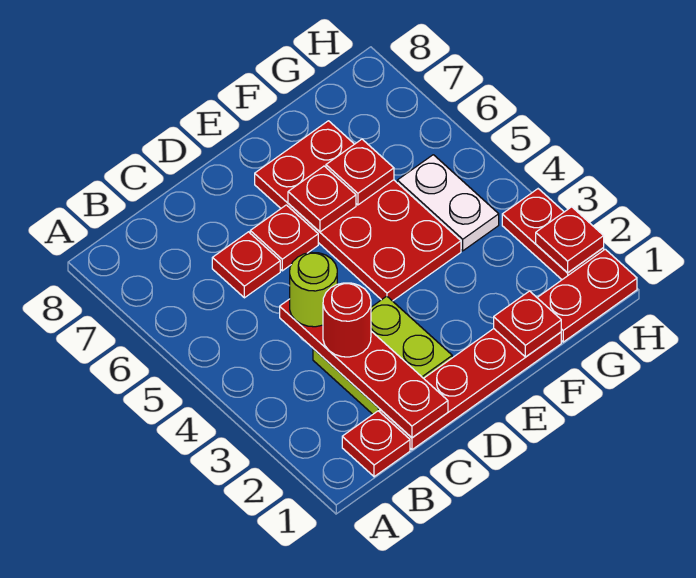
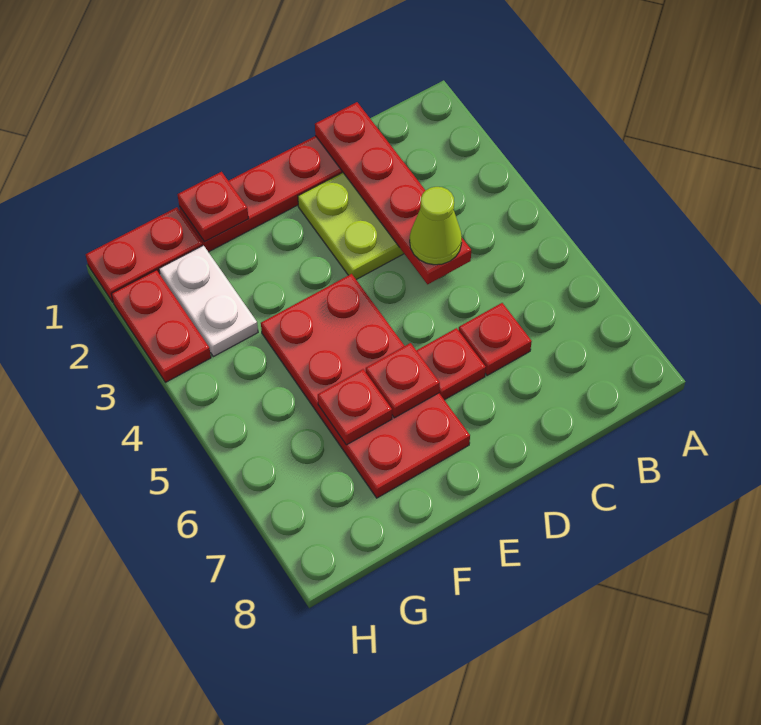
red plate B1 level 1 -> none
red round brick C3 level 3 -> none
lime round brick C4 level 3 -> lime cone C4 level 3
white plate G4:G5 level 1 -> white plate G2:G3 level 1
red plate H2 level 2 -> none

